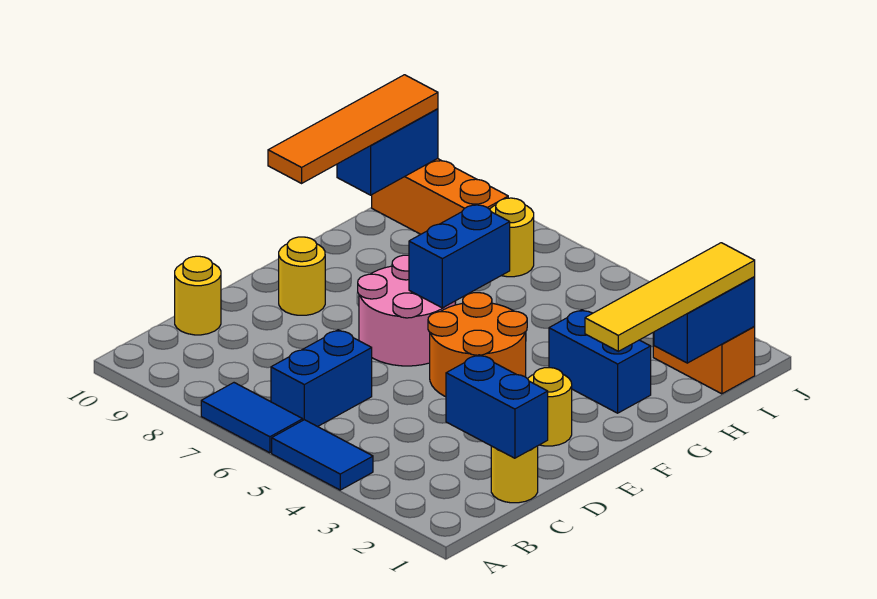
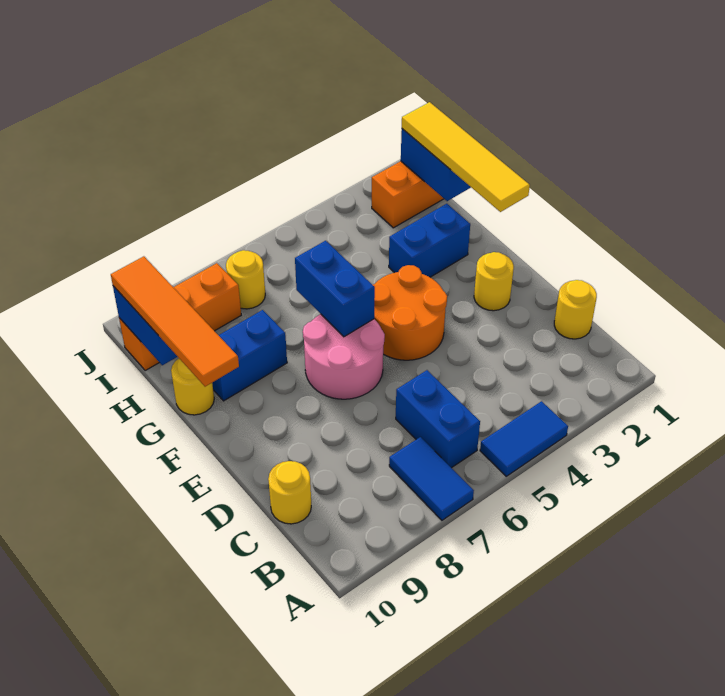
blue tile A6:A7 level 1 -> blue tile A7:B7 level 1
blue brick C1:C2 level 2 -> blue brick G8:G9 level 1
yellow round brick E9 level 1 -> yellow round brick G10 level 1

